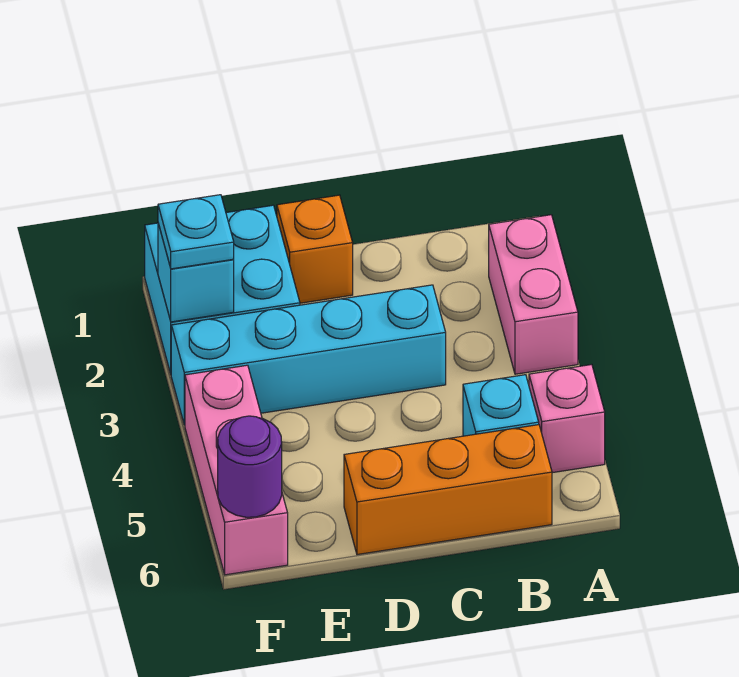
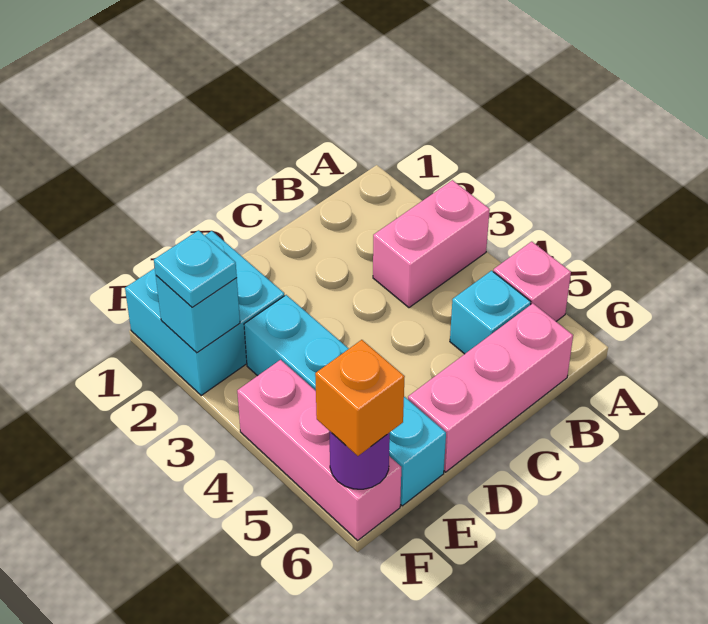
pink brick A2:A3 level 1 -> pink brick A3:B3 level 1
orange brick B6:D6 level 1 -> pink brick B6:D6 level 1
cyan brick C3:F3 level 1 -> cyan brick E3:E6 level 1
orange brick D1 level 1 -> orange brick F6 level 3

